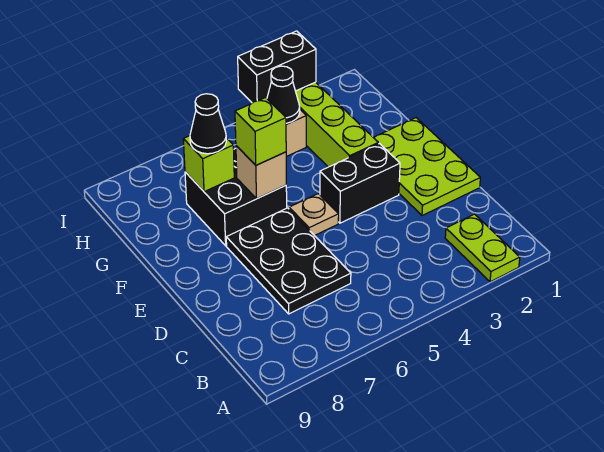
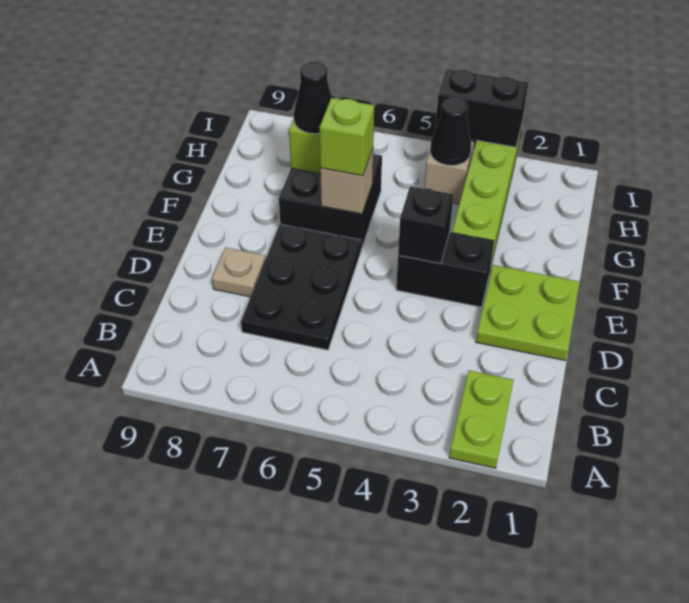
lime plate D1:F2 level 1 -> lime plate D1:E2 level 1
none -> black brick E4 level 2
tan plate E5 level 1 -> tan plate D8 level 1

